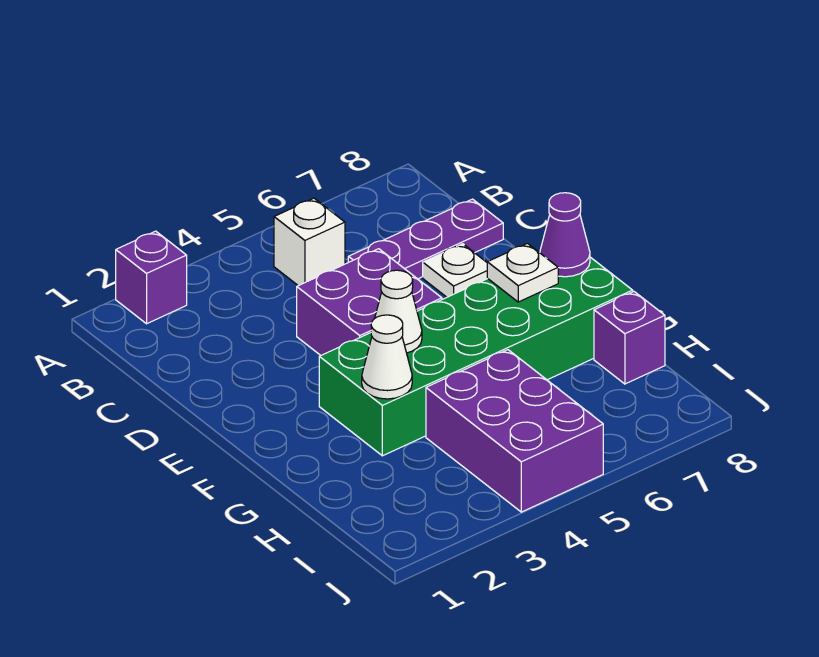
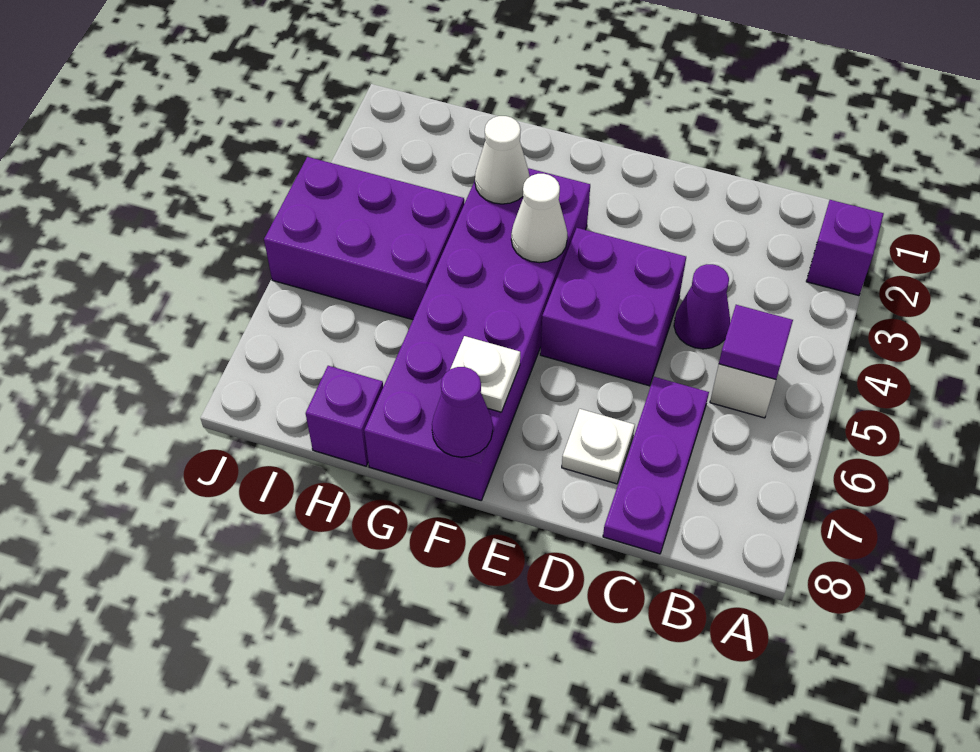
none -> purple tile B5 level 2
none -> purple cone C4 level 1
green brick F3:G8 level 1 -> purple brick F3:G8 level 1

